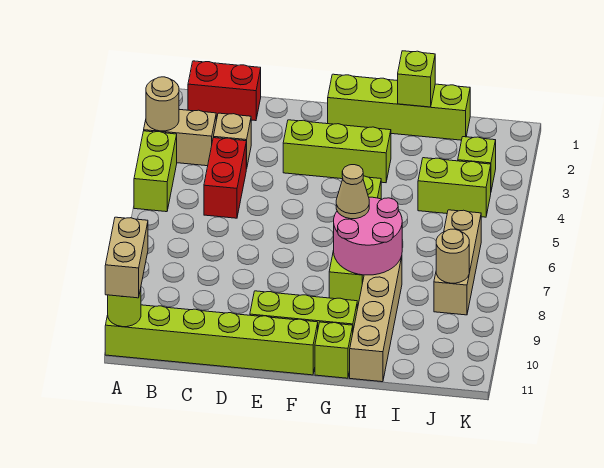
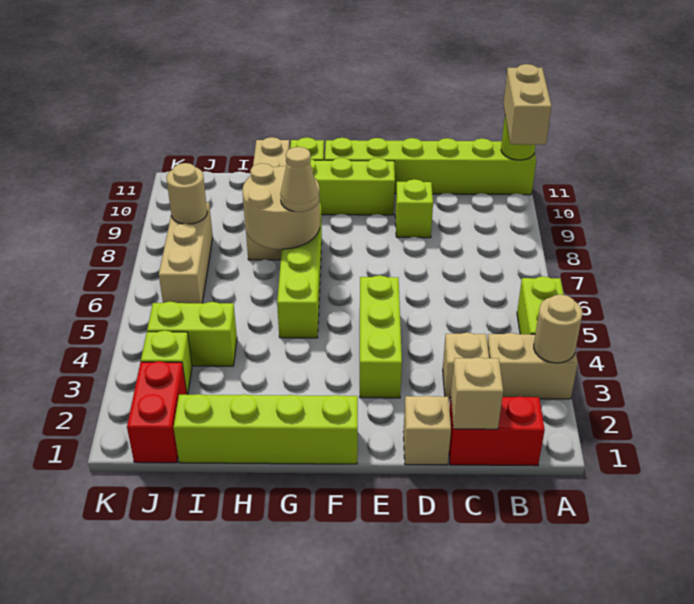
none -> tan brick C1 level 2
red brick C4:C5 level 1 -> red brick J1:J2 level 1
none -> tan brick D1 level 1
lime brick E3:G3 level 1 -> lime brick E3:E5 level 1
pink round brick G7:H8 level 2 -> tan round brick G7:H8 level 2
lime brick H1 level 2 -> lime brick D9 level 1

